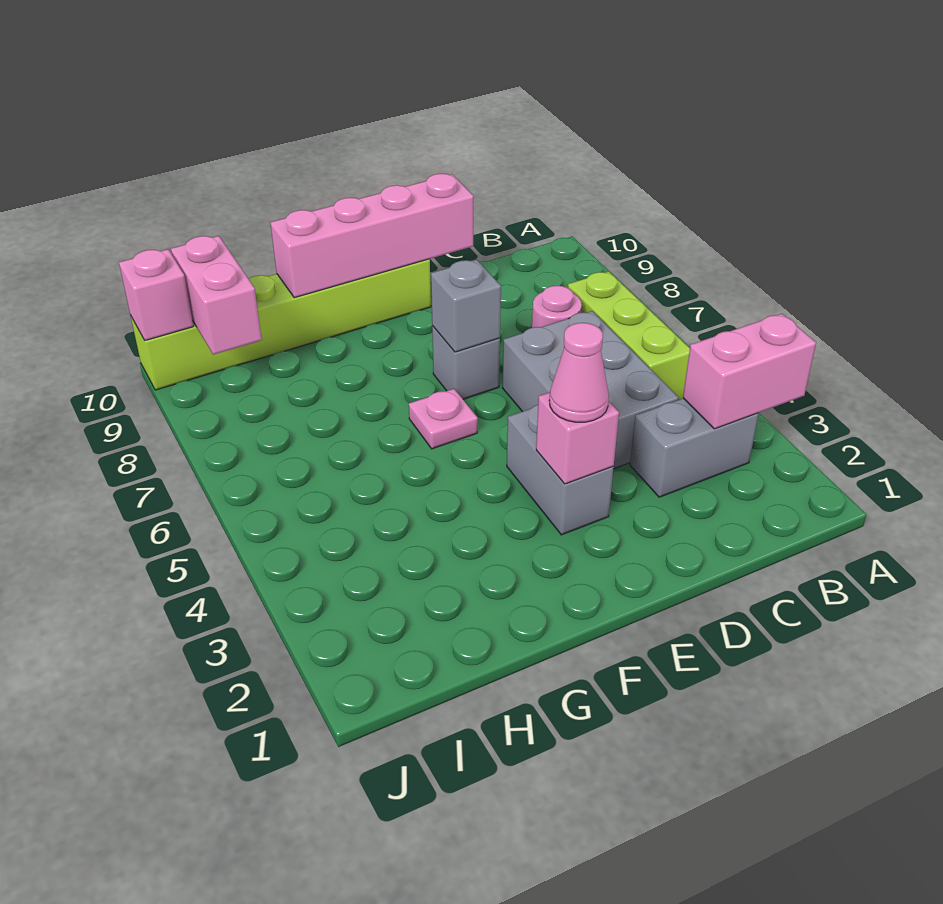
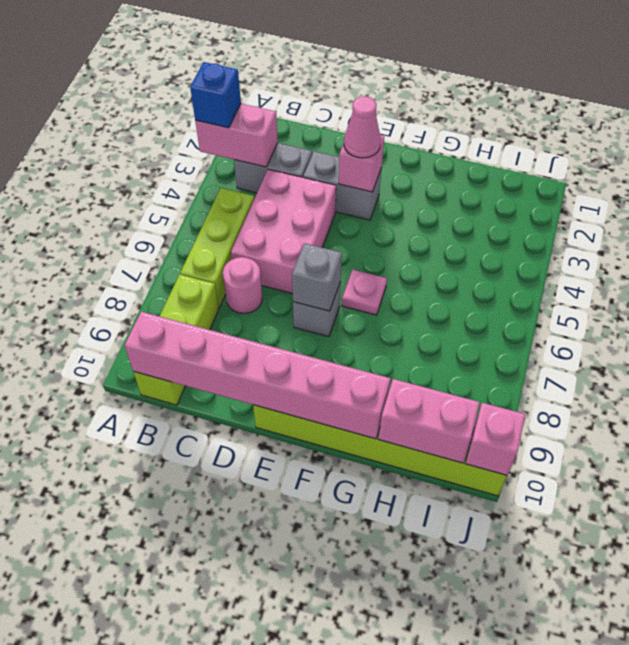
none -> blue brick A3 level 3
none -> lime brick B8:B10 level 1
grey brick C4:D6 level 1 -> pink brick C4:D6 level 1
pink brick D10:G10 level 2 -> pink brick B10:G10 level 2
grey brick E3:E4 level 1 -> grey brick D3:E3 level 1
pink brick I9:I10 level 2 -> pink brick H10:I10 level 2

